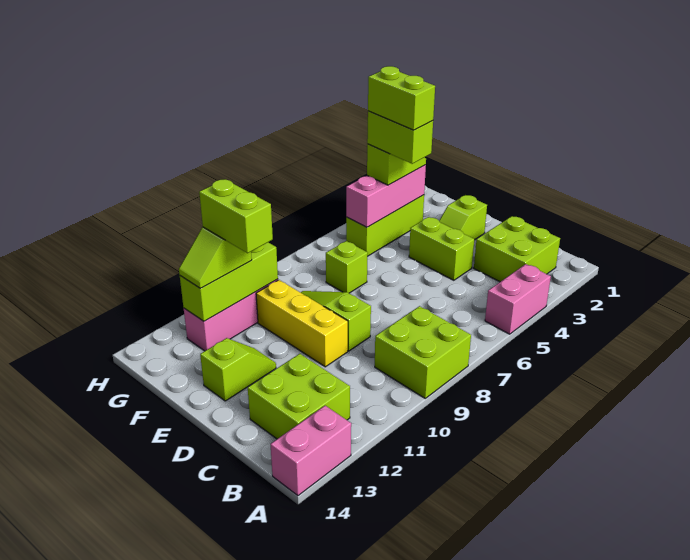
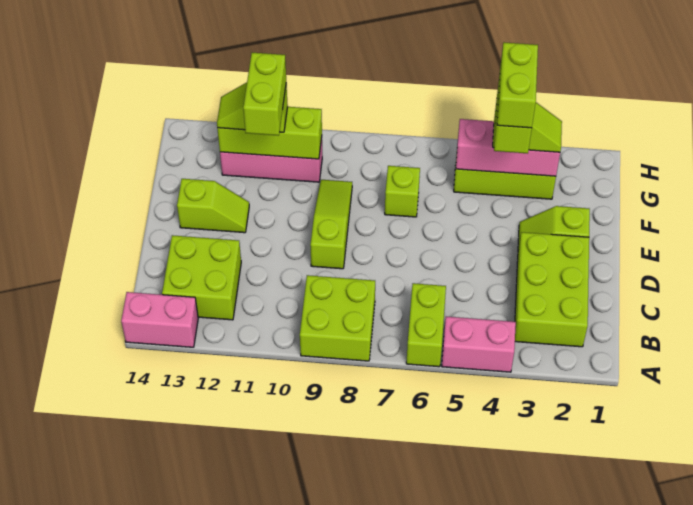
lime brick B2:C3 level 1 -> lime brick B2:D3 level 1
lime brick D4:E4 level 1 -> lime brick A6:B6 level 1
yellow brick D10:F10 level 1 -> none

